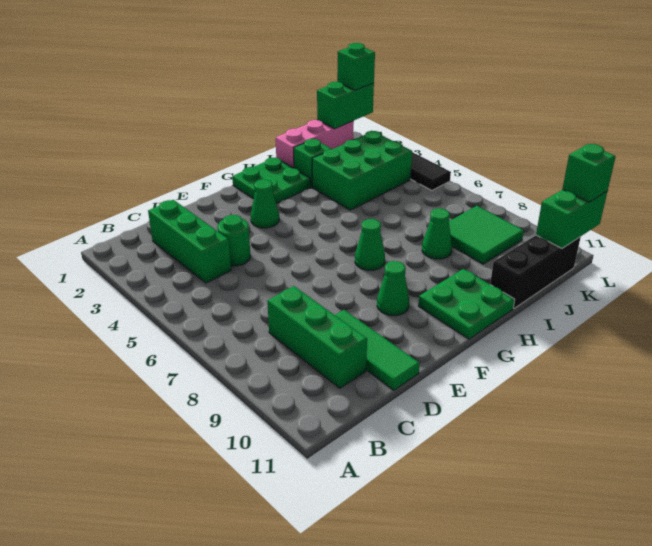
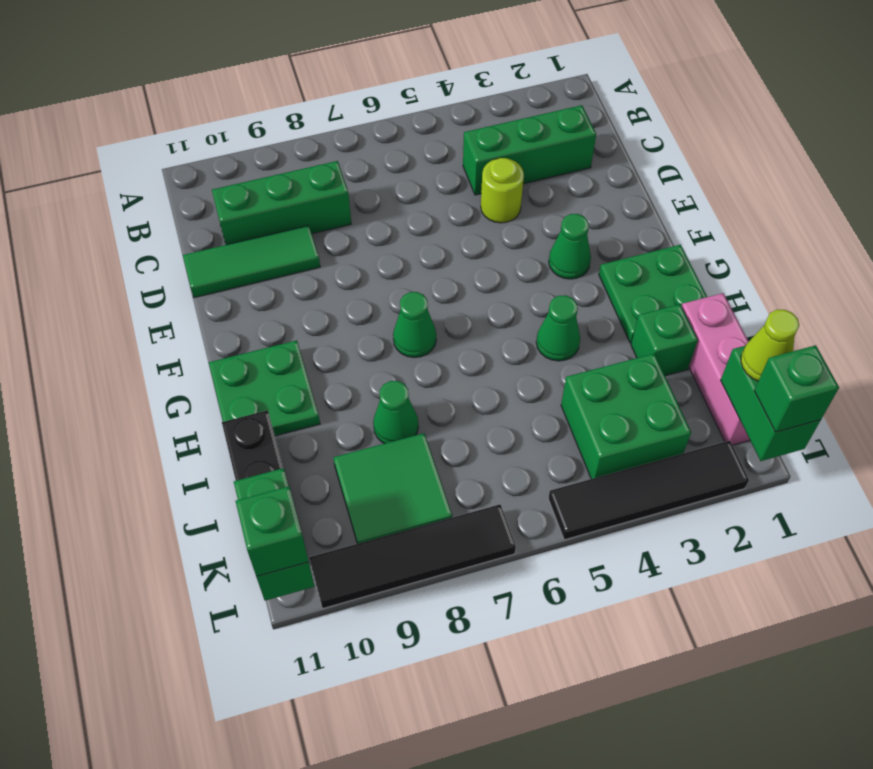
green round brick D4 level 1 -> lime round brick D4 level 1
green cone F9 level 1 -> green cone H4 level 1
green brick I3:K4 level 1 -> green brick J3:K4 level 1
none -> lime cone K1 level 3
none -> black tile L7:L10 level 1

